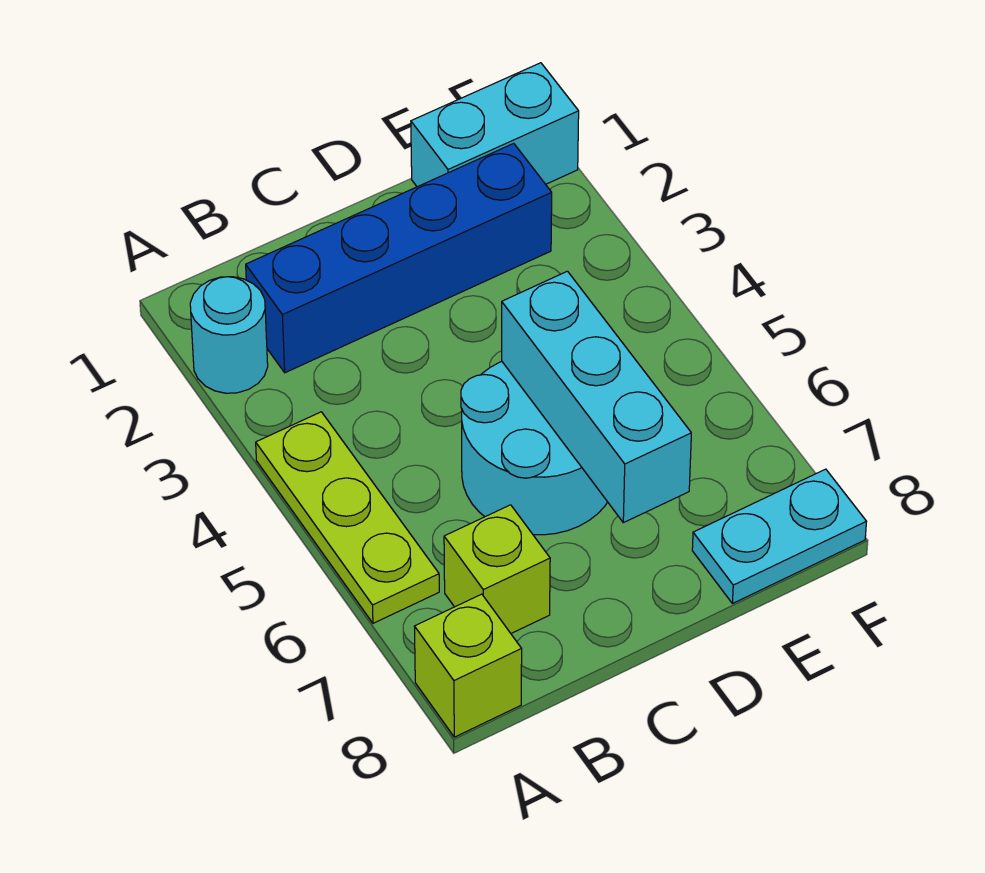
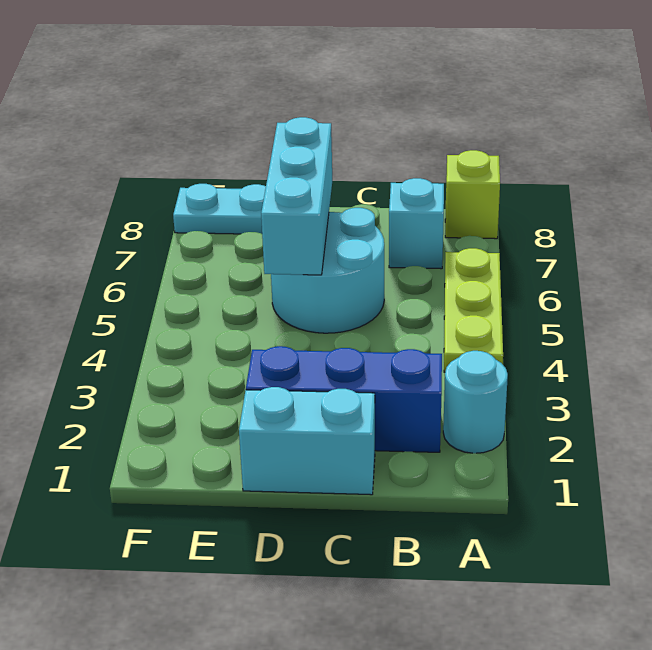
blue brick B2:E2 level 1 -> blue brick B2:D2 level 1
lime brick B7 level 1 -> cyan brick B7 level 1
cyan brick E1:F1 level 1 -> cyan brick C1:D1 level 1

